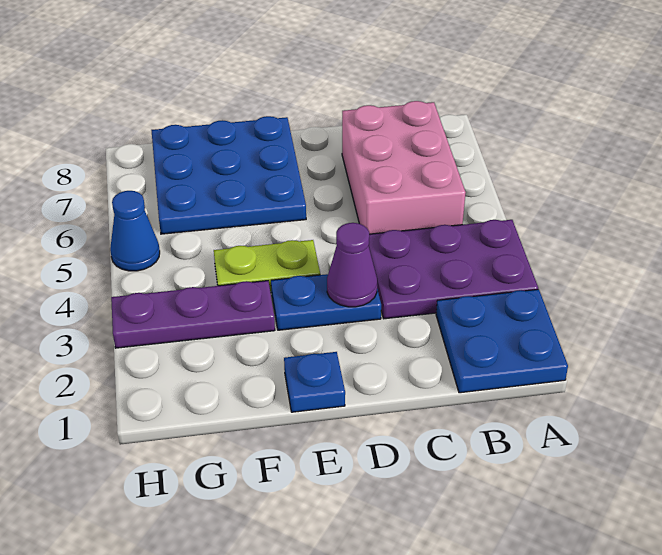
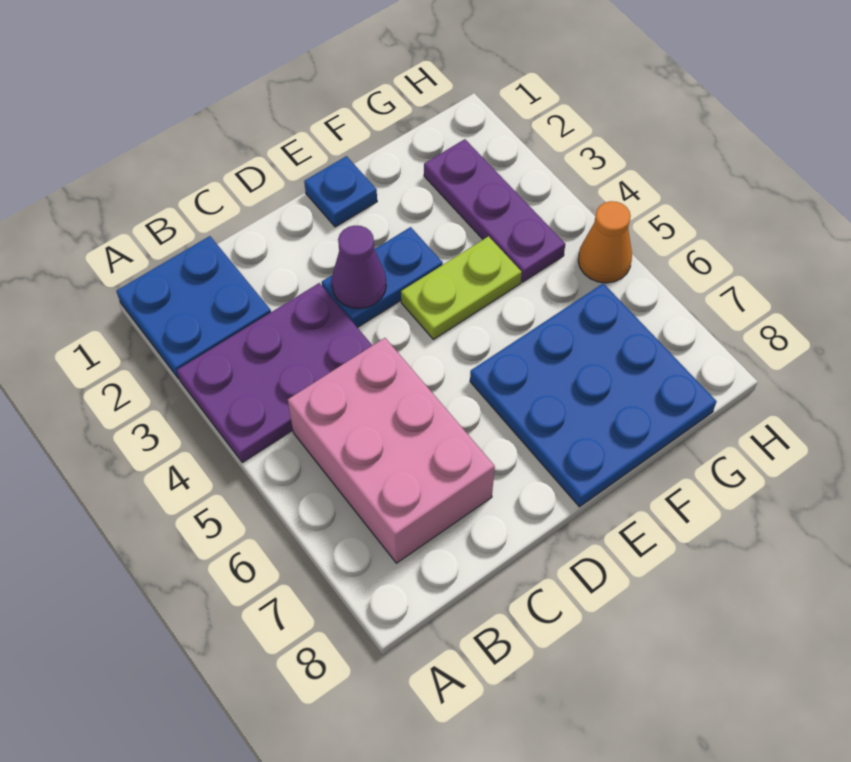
purple plate F3:H3 level 1 -> purple plate G2:G4 level 1
blue cone H5 level 1 -> orange cone H5 level 1

